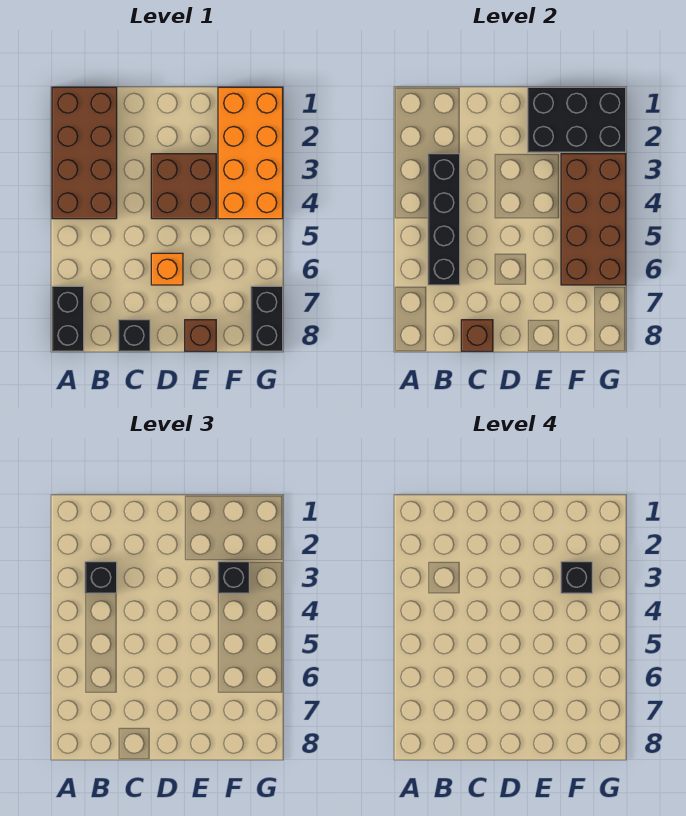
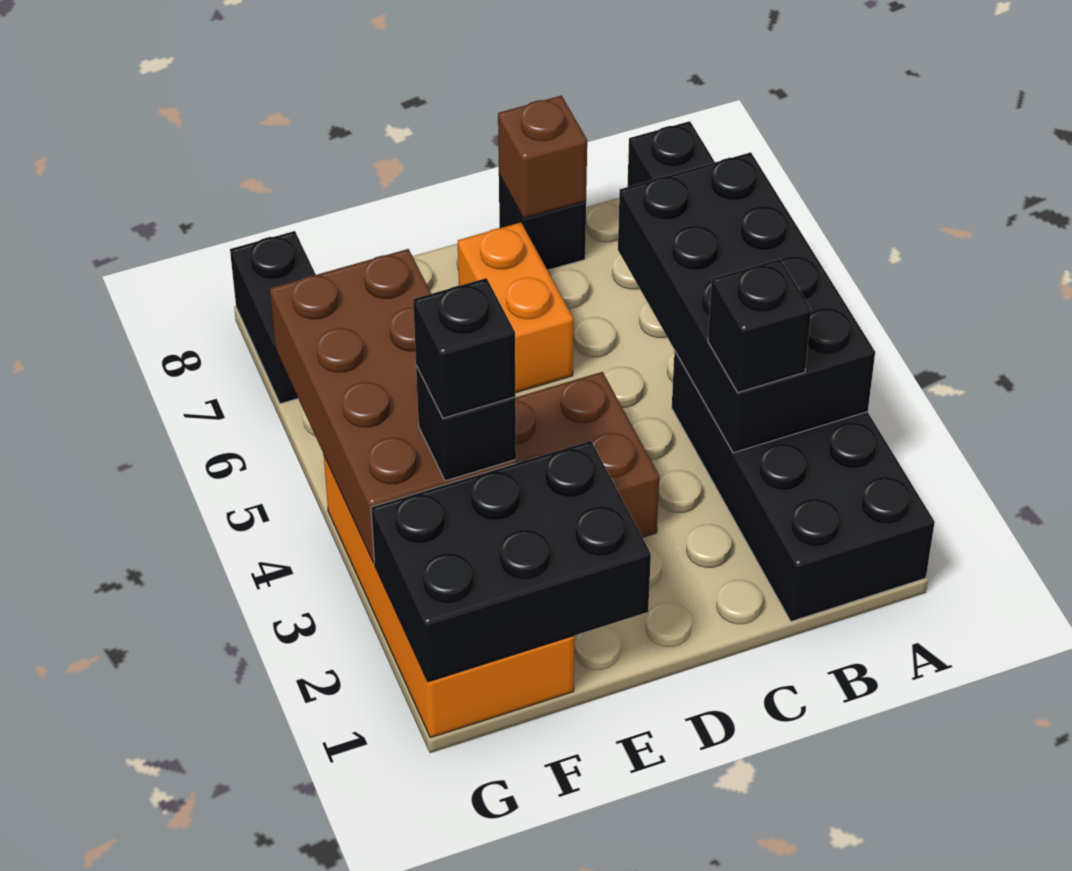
brown brick A1:B4 level 1 -> black brick A1:B4 level 1
black brick B3:B6 level 2 -> black brick A3:B6 level 2
orange brick D6 level 1 -> orange brick D6:D7 level 1
brown brick E8 level 1 -> none

